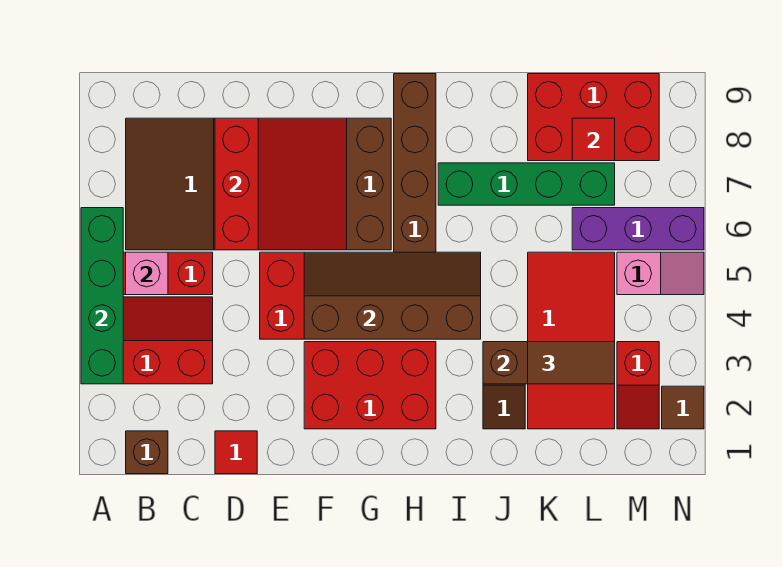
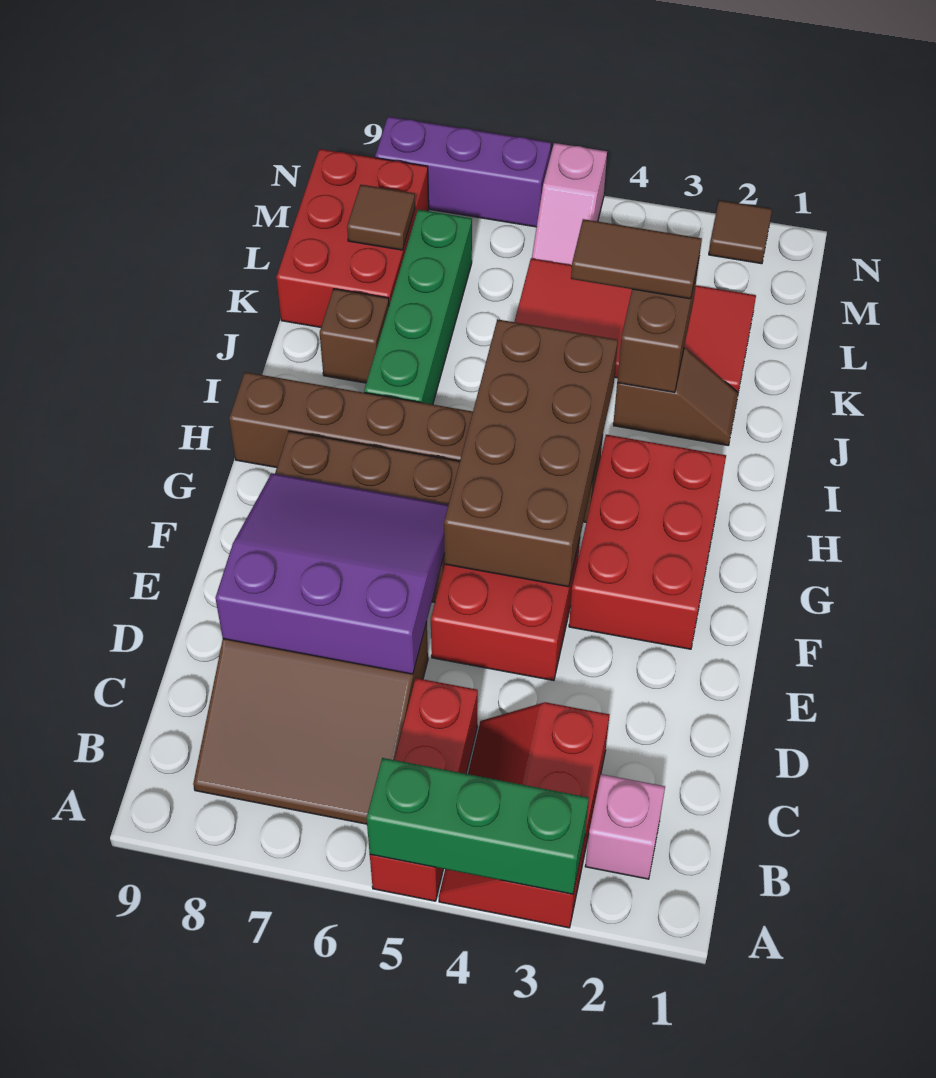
green brick A3:A6 level 2 -> green brick A3:A5 level 2
brown brick B1 level 1 -> brown brick J8 level 1
pink brick B5 level 2 -> pink brick B2 level 1
red tile D1 level 1 -> none
red slope D6:F8 level 2 top D -> purple slope D6:F8 level 2 top D
brown slope F4:I5 level 2 top 4 -> brown brick F4:I5 level 2
brown tile K3:L3 level 3 -> brown tile K3:K4 level 3
purple brick L6:N6 level 1 -> purple brick N6:N8 level 1
red tile L8 level 2 -> brown tile L8 level 2
red slope M2:M3 level 1 top 3 -> none
pink slope M5:N5 level 1 top M -> pink slope M5:N5 level 1 top N

